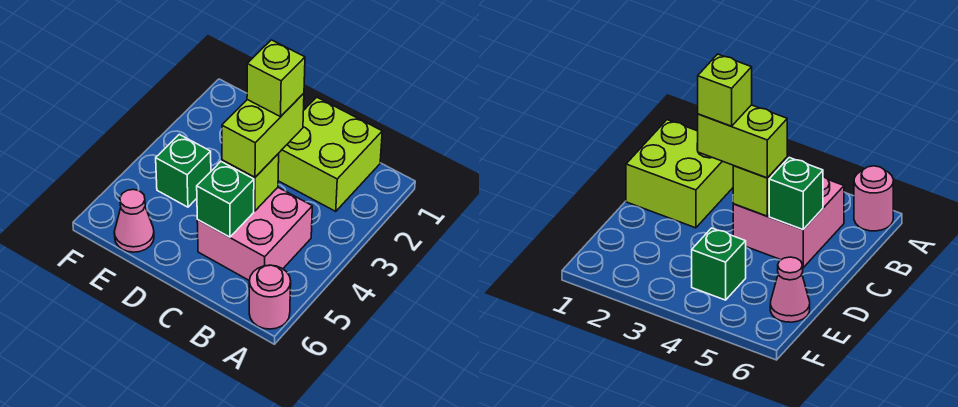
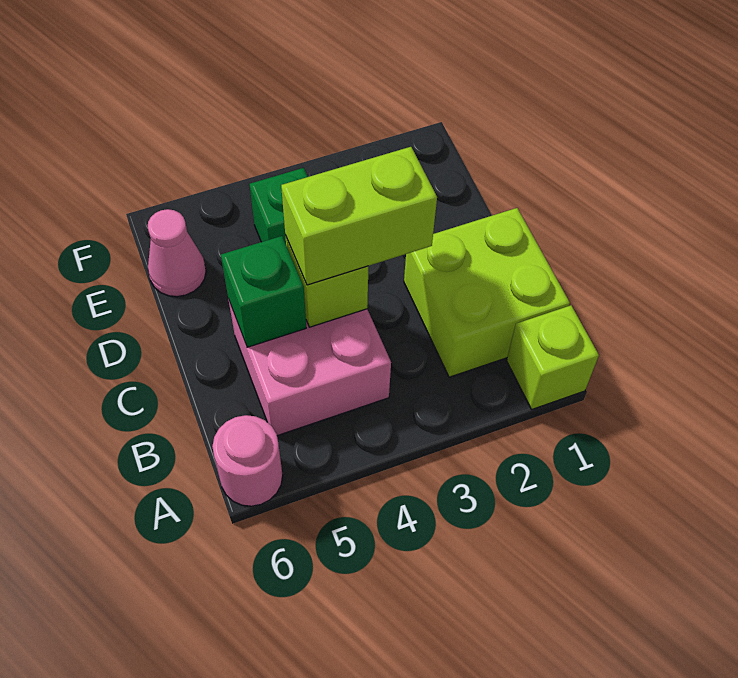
lime brick C3 level 4 -> lime brick A1 level 1

